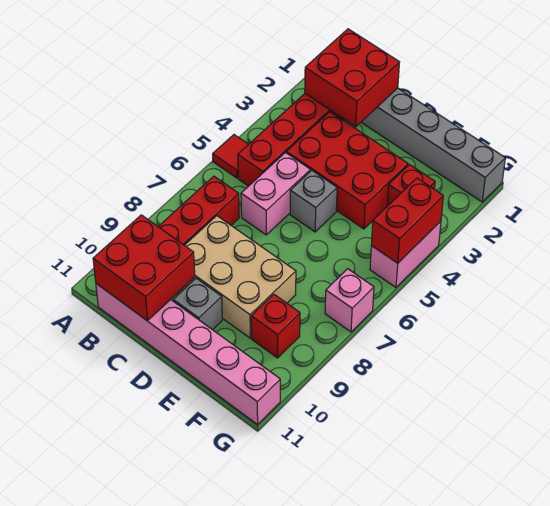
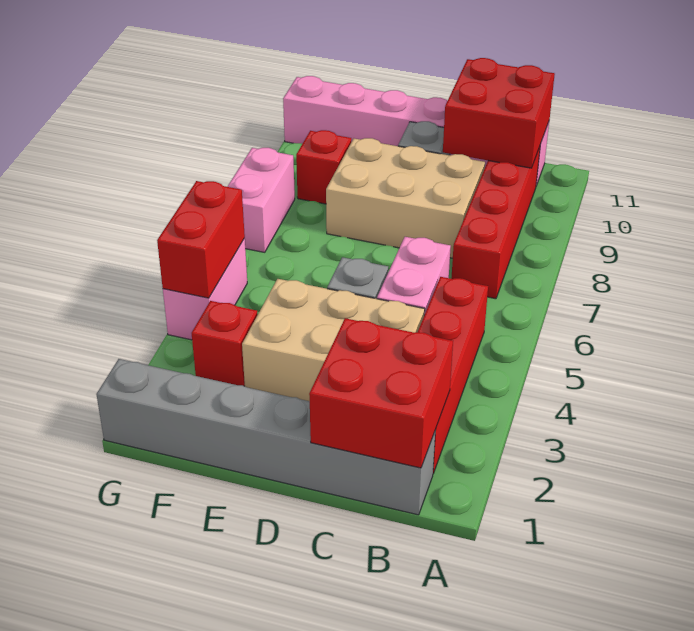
red tile A5 level 1 -> none
red brick C3:E4 level 1 -> tan brick C3:E4 level 1
pink brick G7 level 1 -> pink brick G7:G8 level 1

